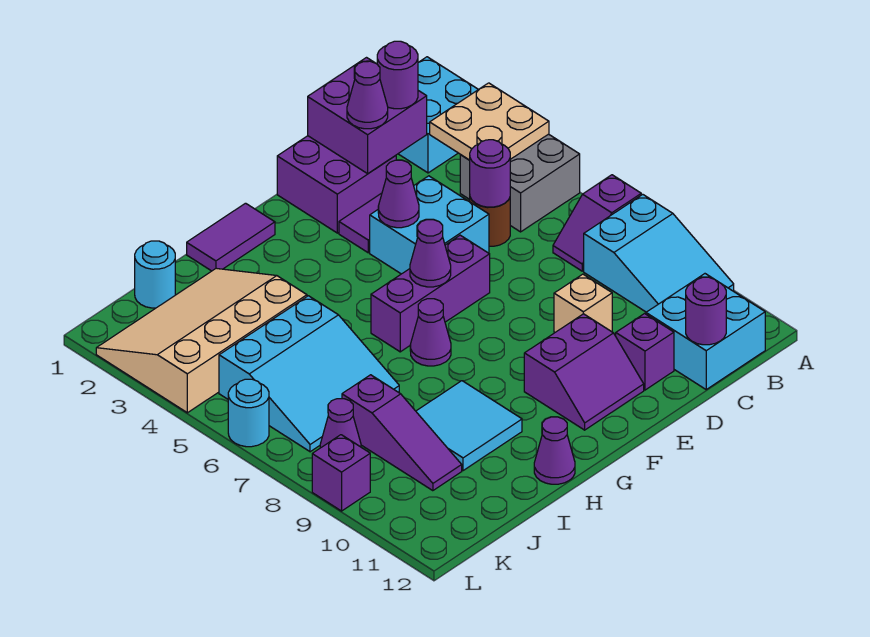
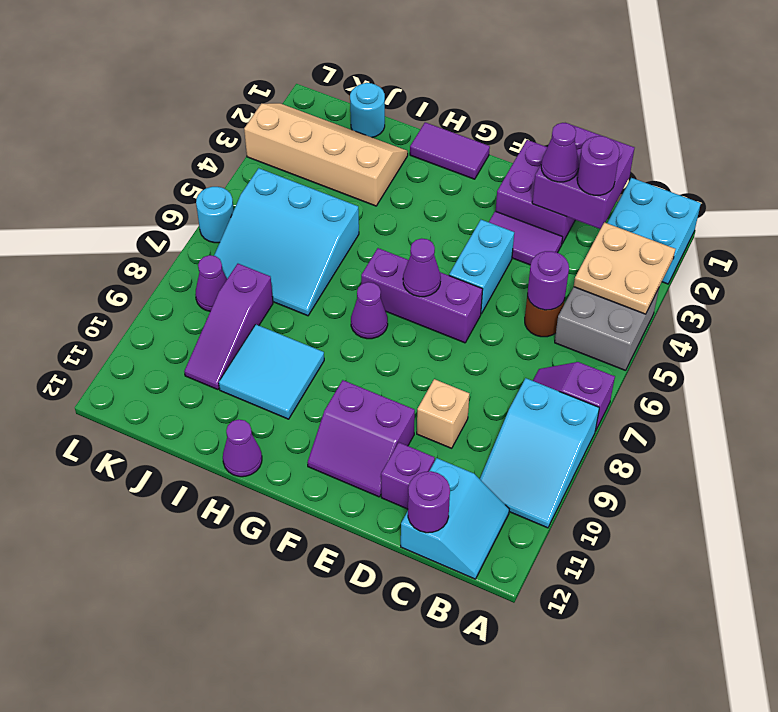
cyan brick B11:C12 level 1 -> cyan slope B11:C12 level 1 top C
cyan brick D4:E5 level 1 -> cyan brick E4:E5 level 1
purple cone E4 level 2 -> none
tan slope I2:L4 level 1 top 4 -> tan slope I2:L3 level 1 top 3
purple brick L9 level 1 -> none

